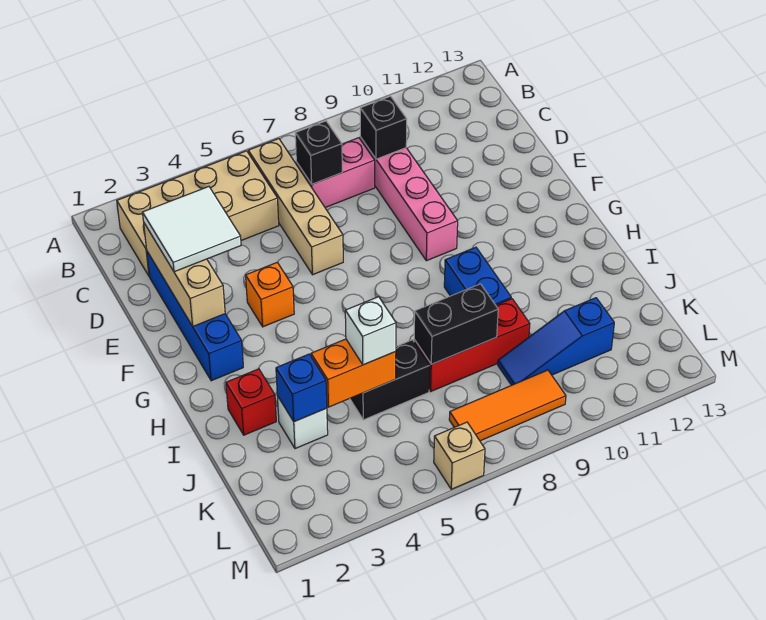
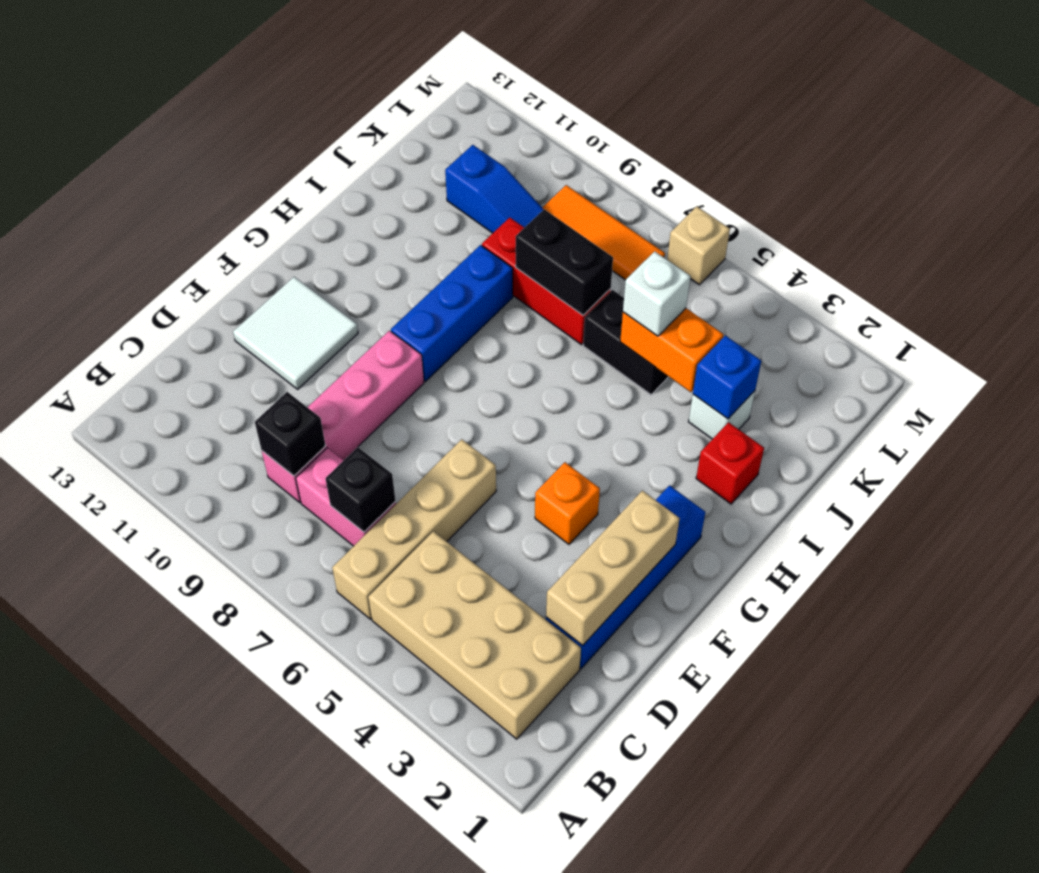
white tile D2:E3 level 3 -> white tile E11:F12 level 1
blue brick H9:I9 level 1 -> blue brick G9:I9 level 1

